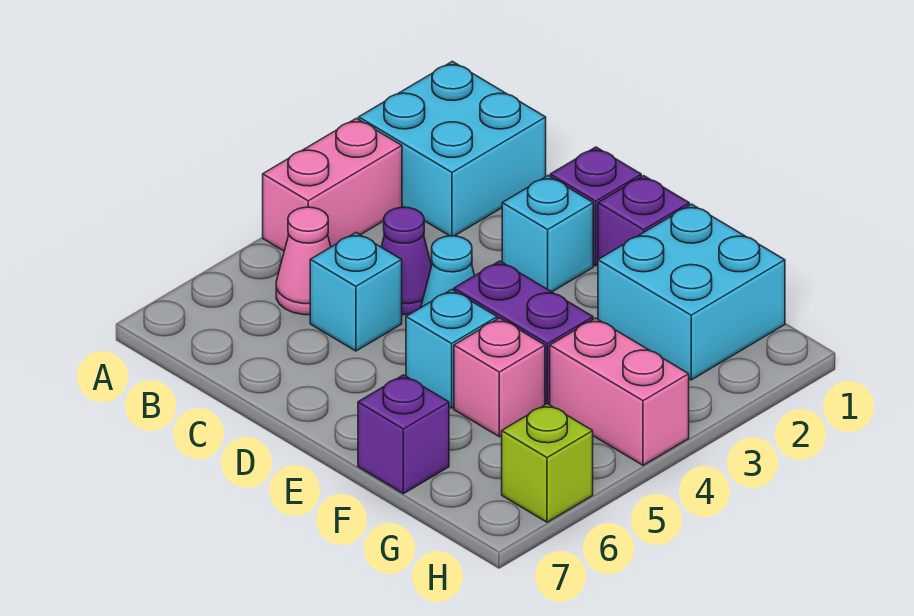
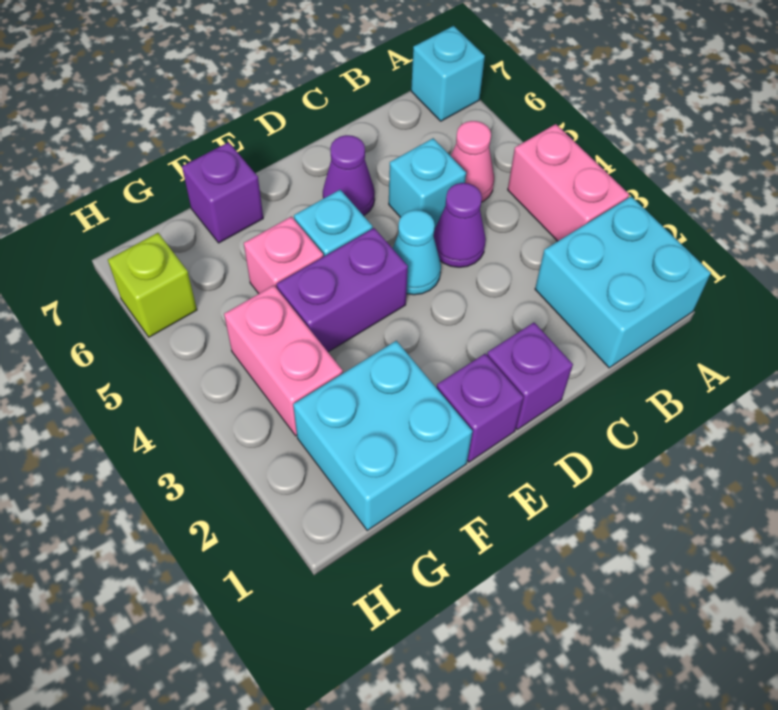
cyan brick D2 level 1 -> cyan brick A7 level 1
none -> purple cone D6 level 1
pink brick G4:H4 level 1 -> pink brick G3:G4 level 1

